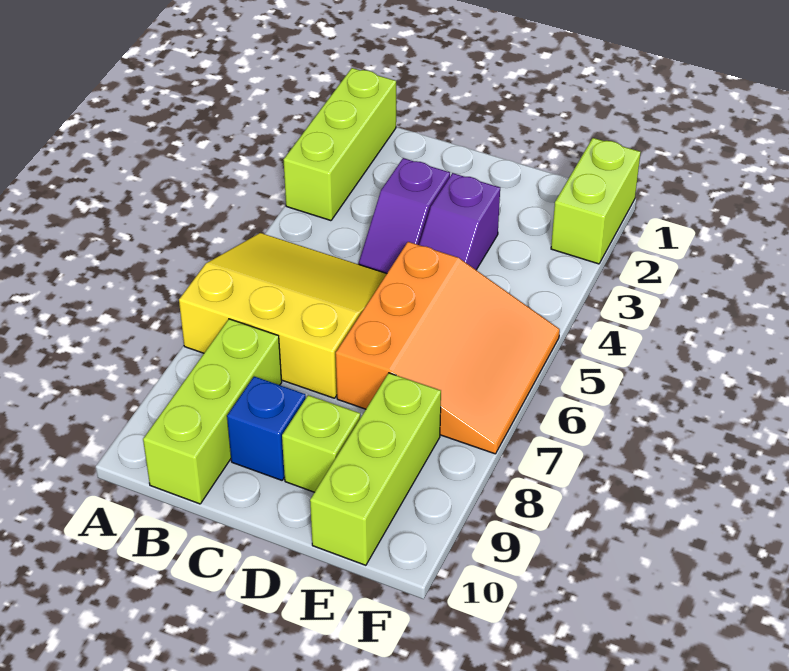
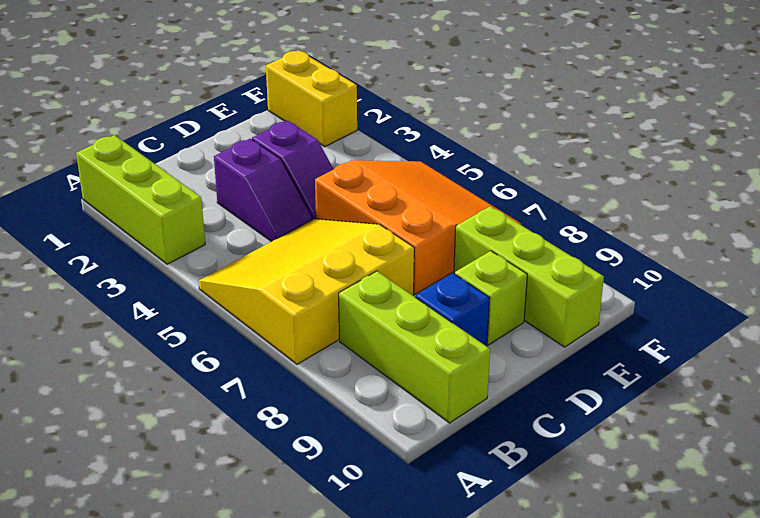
lime brick F1:F2 level 1 -> yellow brick F1:F2 level 1

